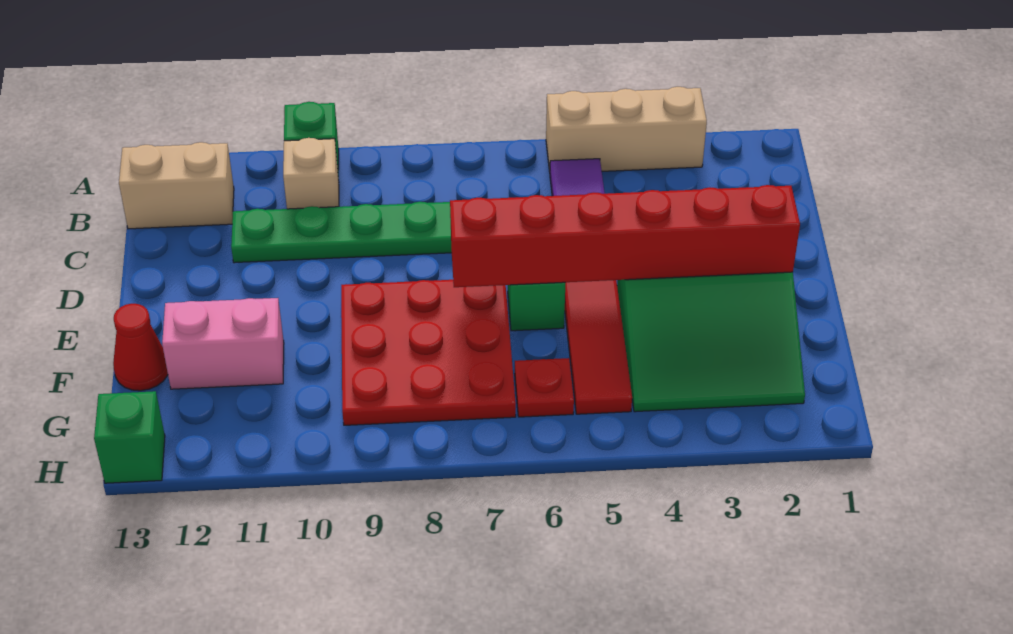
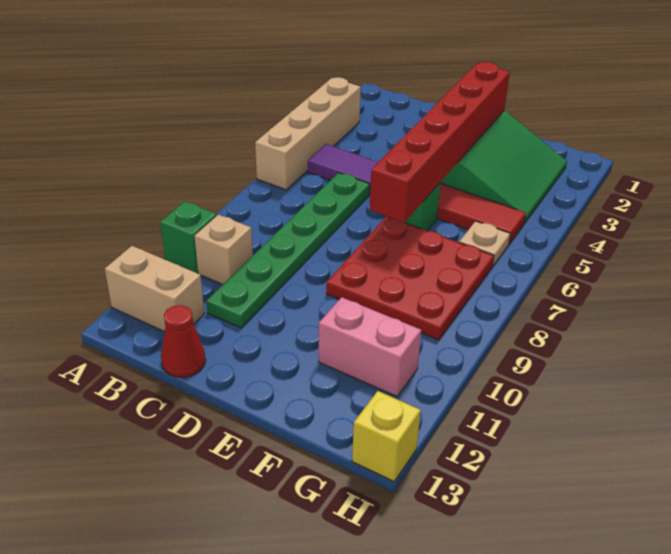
tan brick A3:A5 level 1 -> tan brick A3:A6 level 1
tan brick B12:B13 level 1 -> tan brick A12:B12 level 1
pink brick F11:F12 level 1 -> pink brick F11:G11 level 1
red cone F13 level 1 -> red cone C13 level 1
red plate G6 level 1 -> tan plate G6 level 1
green brick H13 level 1 -> yellow brick H13 level 1

